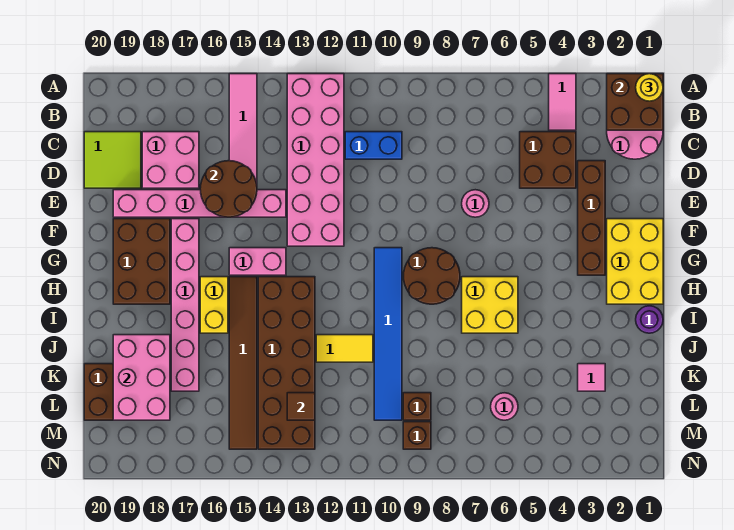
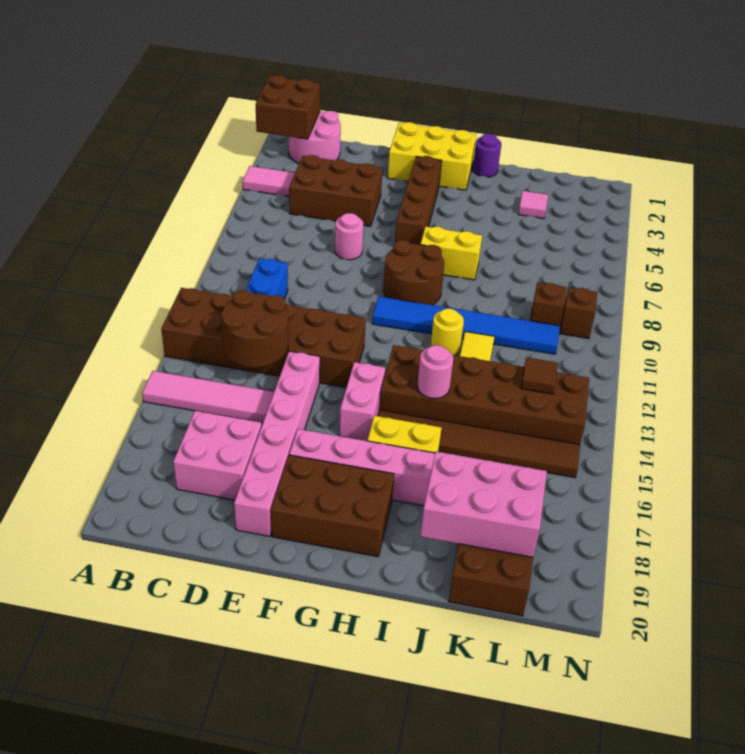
yellow round brick A1 level 3 -> yellow round brick I11 level 1
pink brick A12:F13 level 1 -> brown brick A12:F13 level 1
brown brick C4:D5 level 1 -> brown brick C4:E5 level 1
lime tile C19:D20 level 1 -> none
brown brick D3:G3 level 1 -> brown brick G3:G6 level 1
brown round brick D15:E16 level 2 -> brown round brick C13:D14 level 2
yellow brick H6:I7 level 1 -> yellow brick H7:I7 level 1
pink round brick L6 level 1 -> pink round brick I14 level 2

